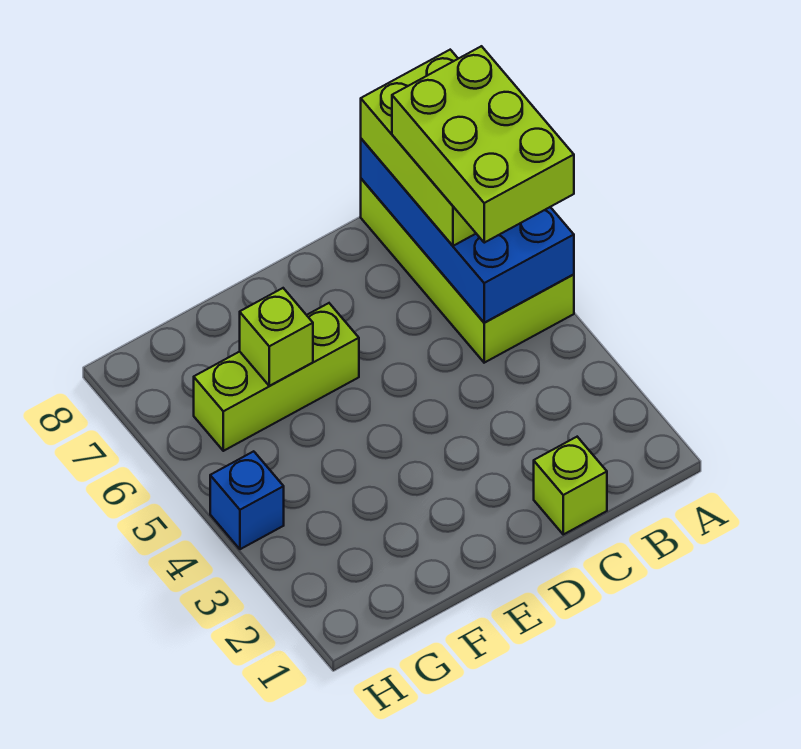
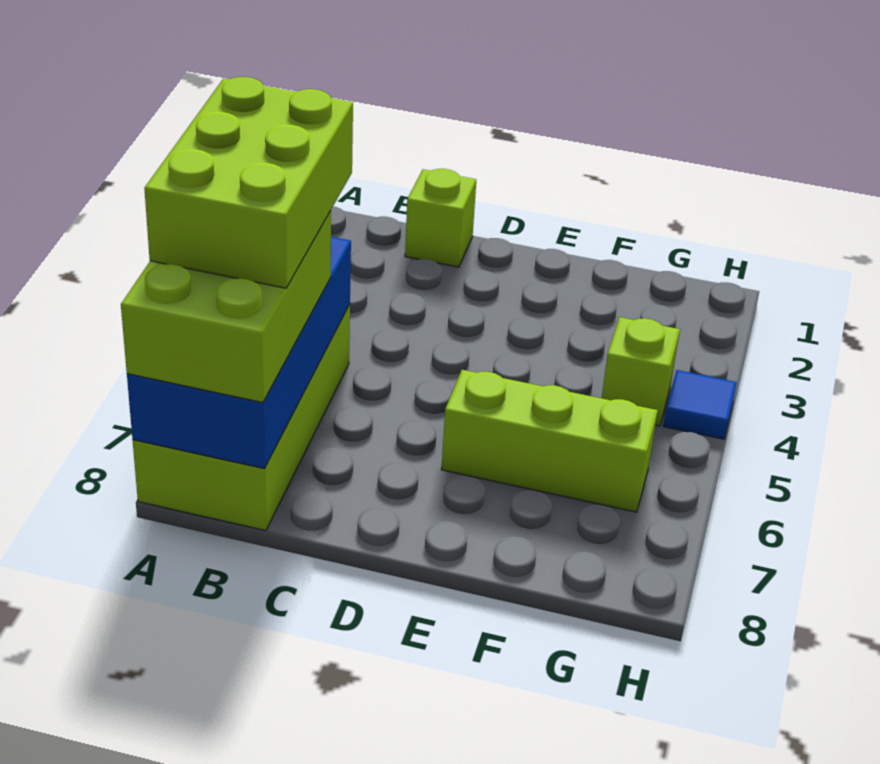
lime brick F6 level 2 -> lime brick G4 level 1
blue brick H4 level 1 -> blue tile H4 level 1

